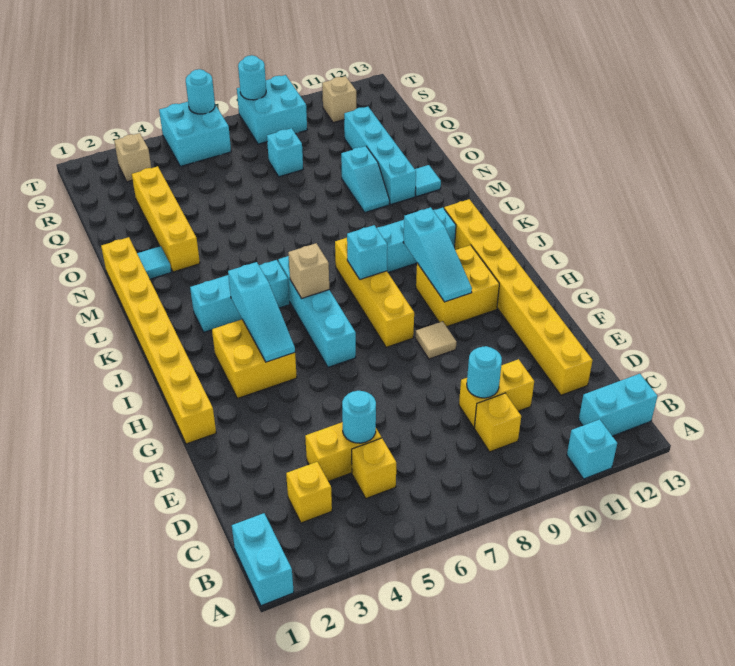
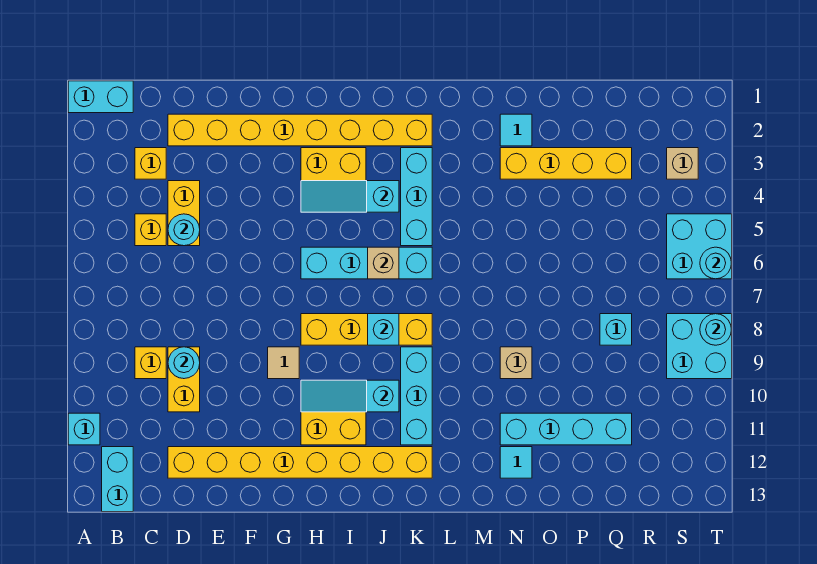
yellow brick G1:N1 level 1 -> yellow brick D2:K2 level 1
cyan slope N10:O10 level 1 top O -> none
tan brick S11 level 1 -> tan brick N9 level 1

